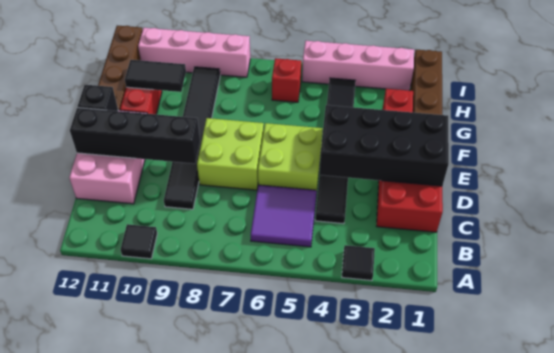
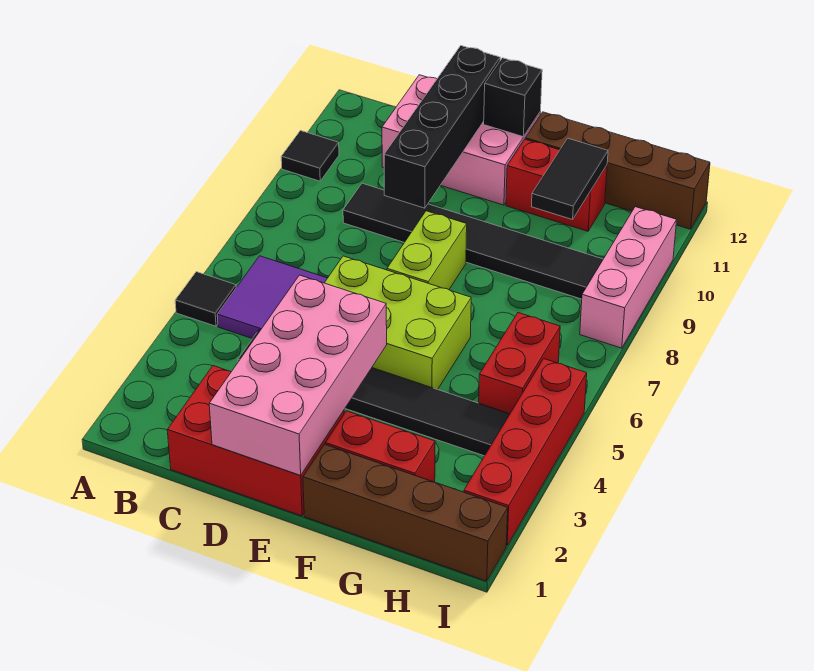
black tile A3 level 1 -> black tile A5 level 1
black brick D1:E4 level 2 -> pink brick D1:E4 level 2
lime brick D5:E6 level 1 -> lime brick D5:F6 level 1
lime brick D7:E8 level 1 -> lime brick E7:E8 level 1
red brick H6 level 1 -> red brick H5:H6 level 1
pink brick I2:I5 level 1 -> red brick I2:I5 level 1
pink brick I8:I11 level 1 -> pink brick I8:I10 level 1

